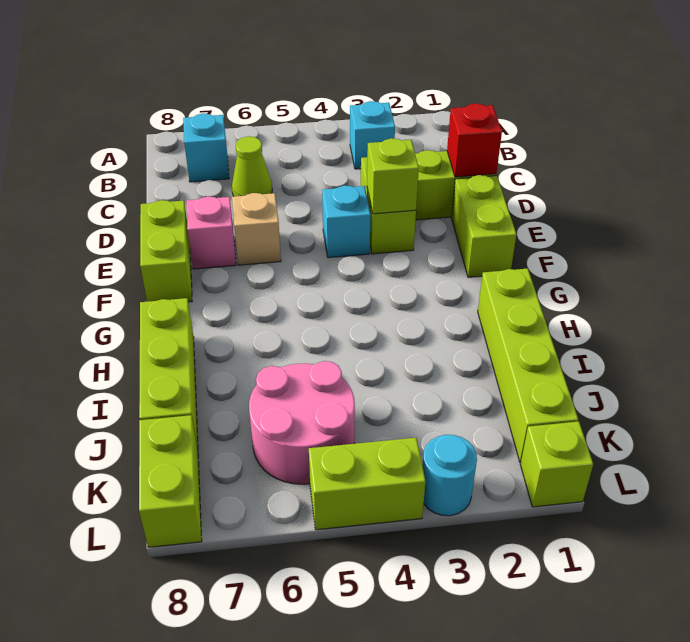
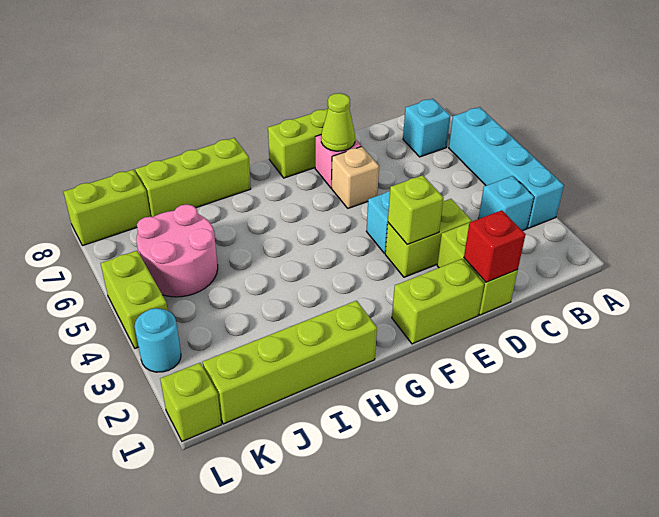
none -> cyan brick A3:A6 level 1
lime cone C6 level 1 -> lime cone E7 level 2

